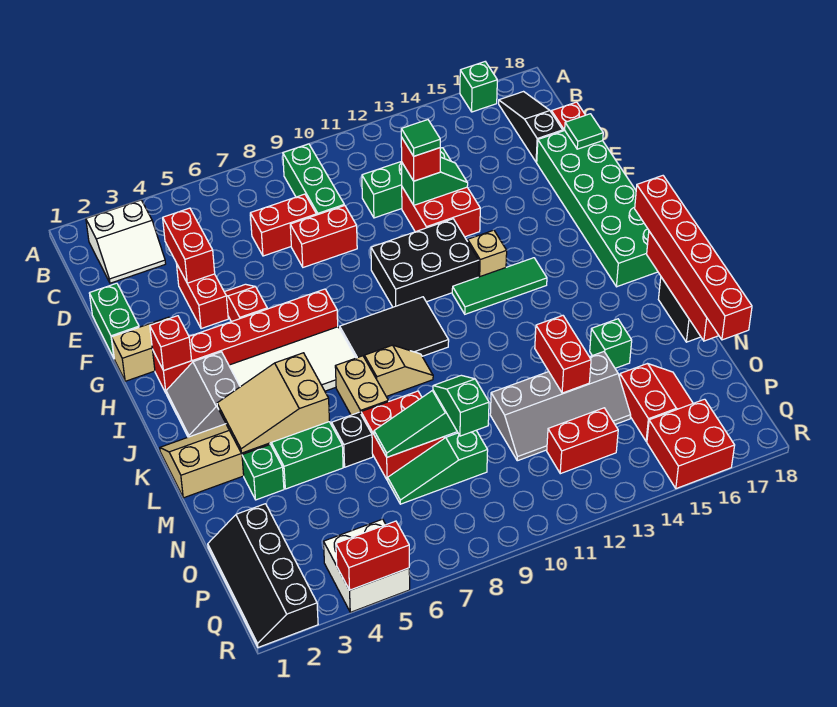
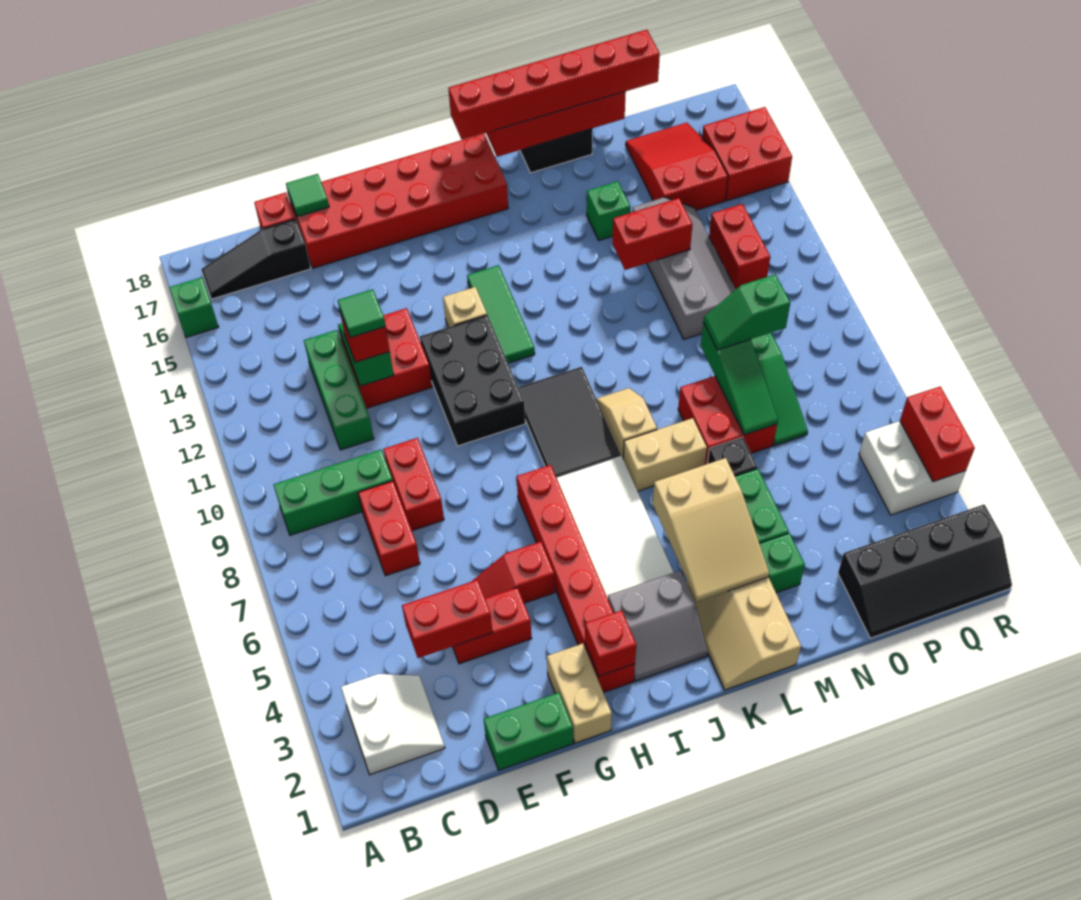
green brick E17:J18 level 1 -> red brick E17:J18 level 1
red slope O15:P16 level 1 top 15 -> red slope O15:P17 level 1 top 15

